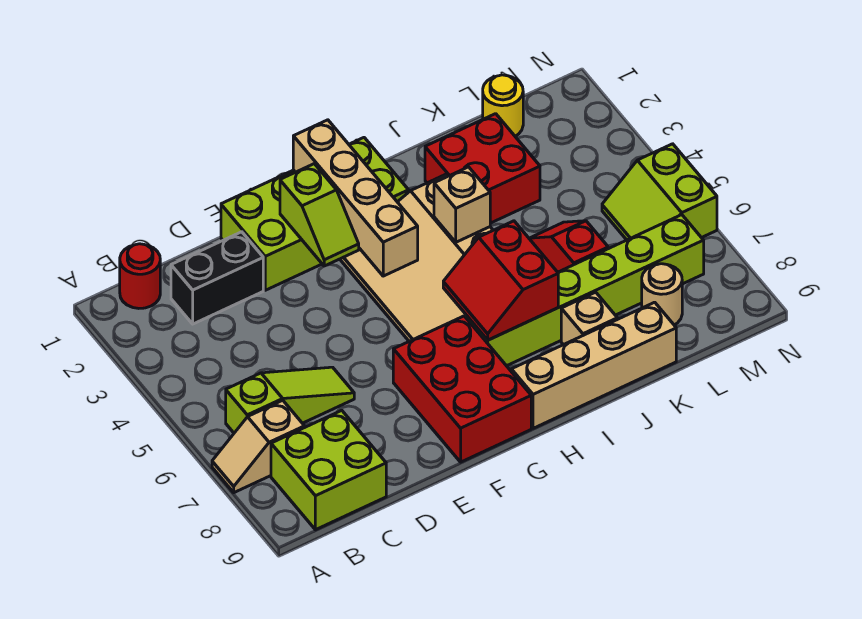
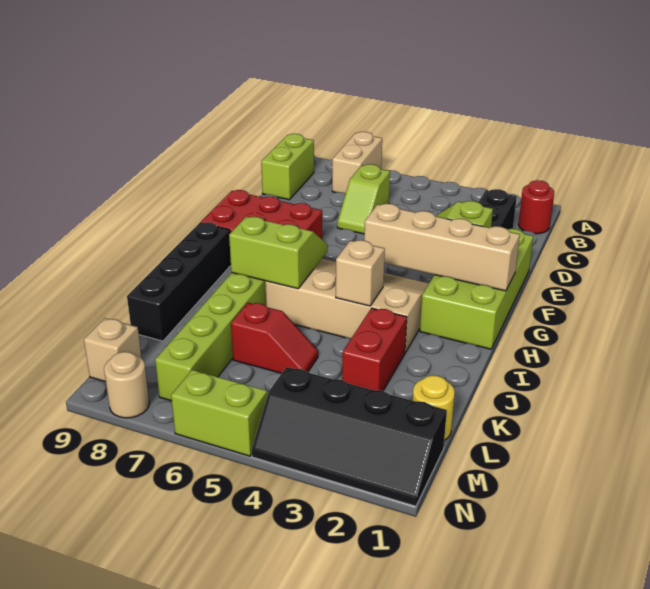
tan slope A7:B7 level 1 top B -> tan brick A7:B7 level 1
lime slope B6:D6 level 1 top B -> lime slope C6:D6 level 1 top C
lime brick B8:C9 level 1 -> lime brick B9:C9 level 1
red slope H6:I7 level 2 top I -> lime slope H6:I7 level 2 top I
tan brick H9:K9 level 1 -> black brick H9:K9 level 1
red brick J2:K3 level 1 -> red brick J3:K3 level 1
tan brick J8 level 1 -> tan brick M9 level 1
tan round brick L8 level 1 -> tan round brick N8 level 1
none -> black slope M1:N4 level 1 top M

